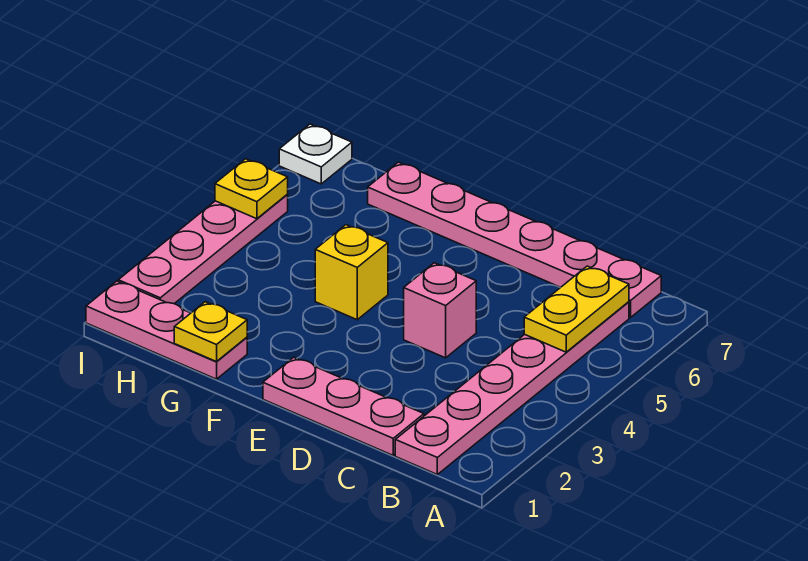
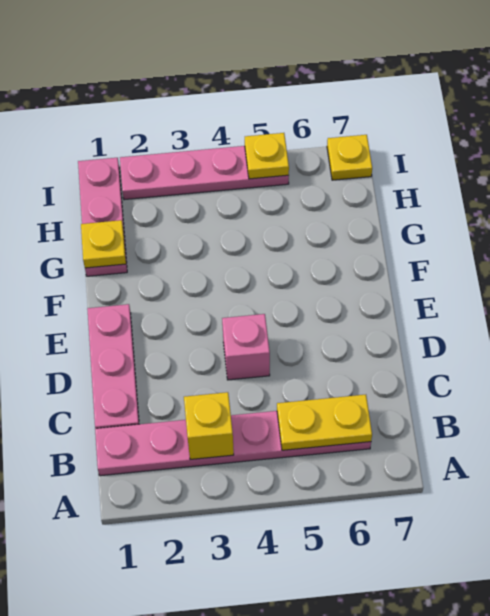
pink plate B7:G7 level 1 -> none
yellow brick F4 level 1 -> yellow brick B3 level 2
white plate I7 level 1 -> yellow plate I7 level 1

